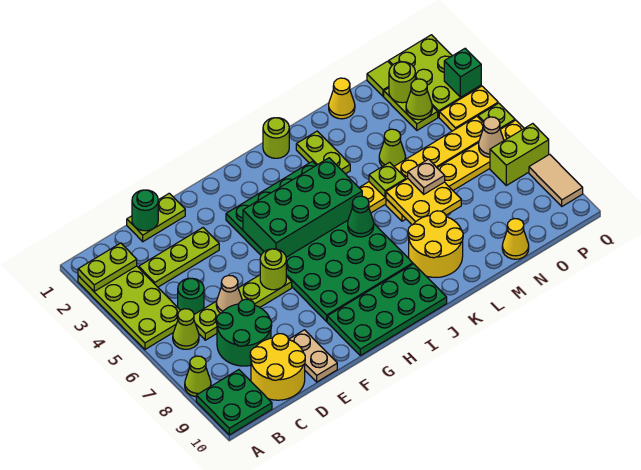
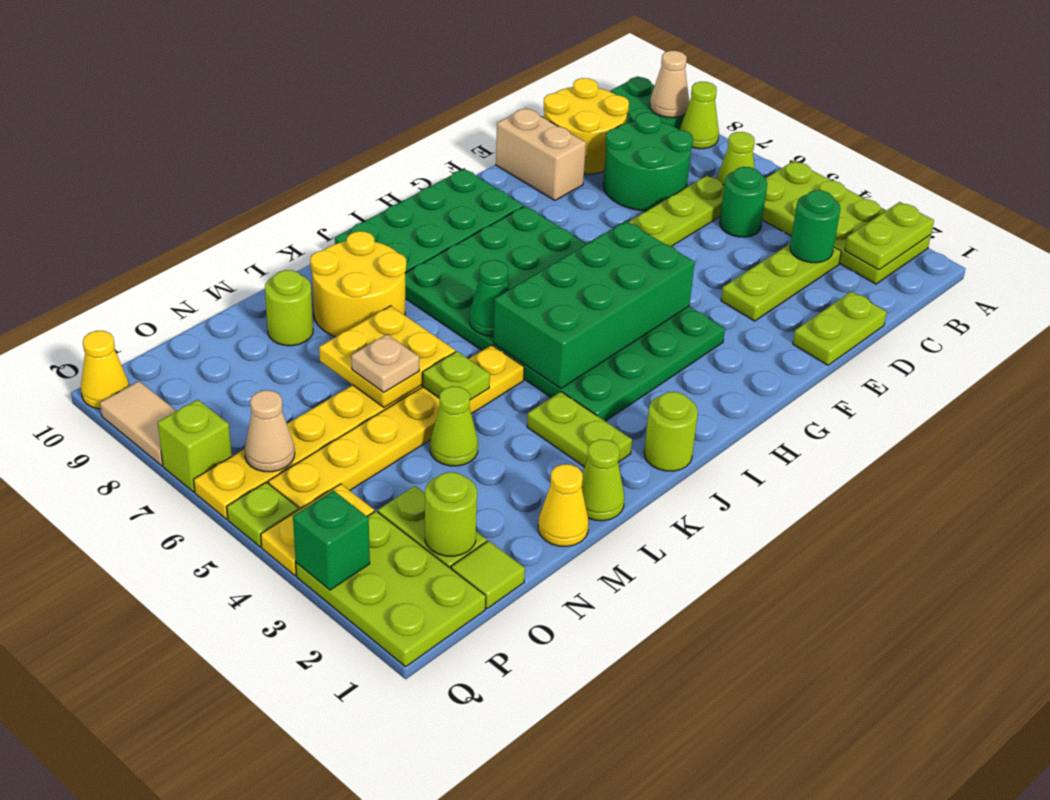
green round brick D1 level 2 -> green round brick C3 level 2
tan cone D6 level 2 -> tan cone A9 level 2
tan plate E9:E10 level 1 -> tan brick E9:E10 level 1
lime round brick F6 level 2 -> lime round brick M9 level 1
yellow cone N10 level 1 -> yellow cone Q10 level 1
lime cone O3 level 2 -> lime cone L1 level 1
lime brick P7:Q7 level 1 -> lime brick Q7 level 1

